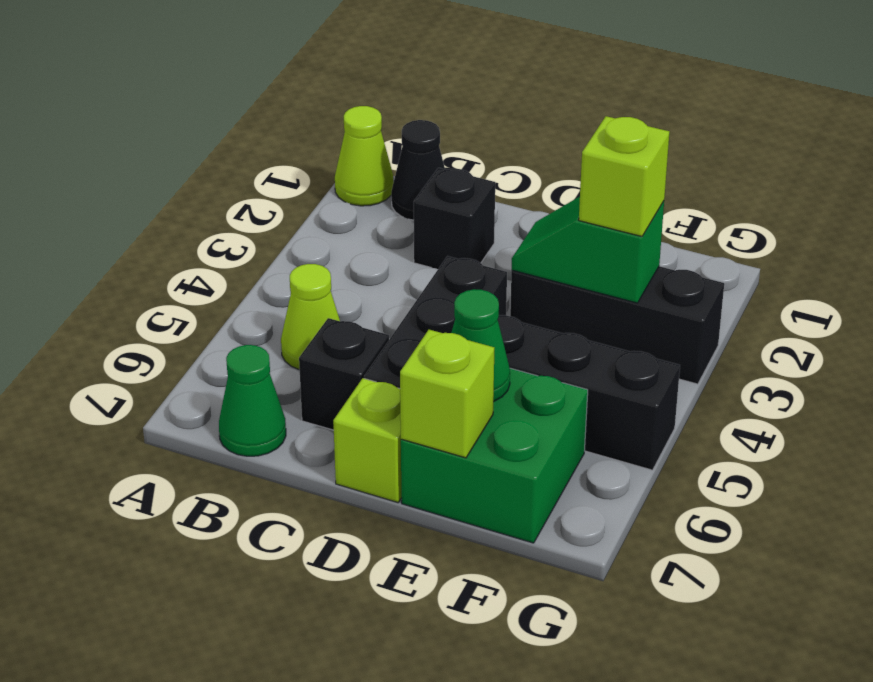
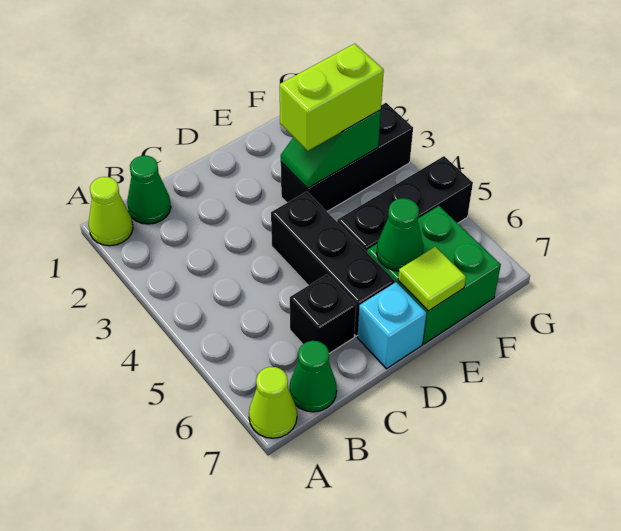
black cone B1 level 1 -> green cone B1 level 1
lime cone B5 level 1 -> lime cone A7 level 1
black brick C2 level 1 -> none
lime brick D7 level 1 -> cyan brick D7 level 1
lime brick E7 level 2 -> lime tile E7 level 2
lime brick F3 level 3 -> lime brick E3:F3 level 3

